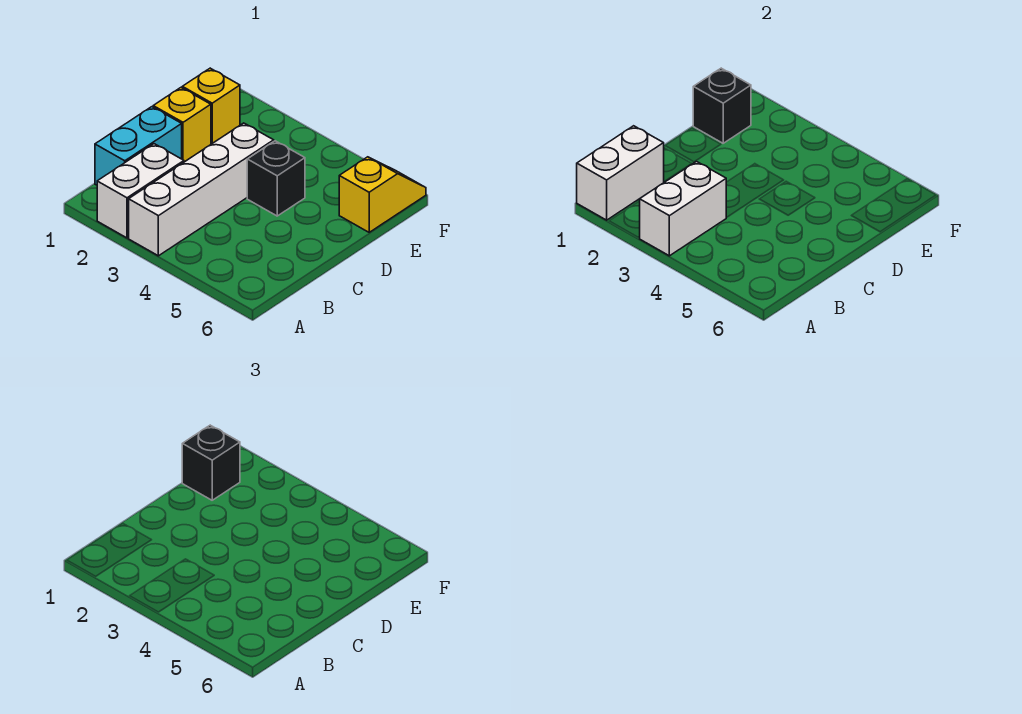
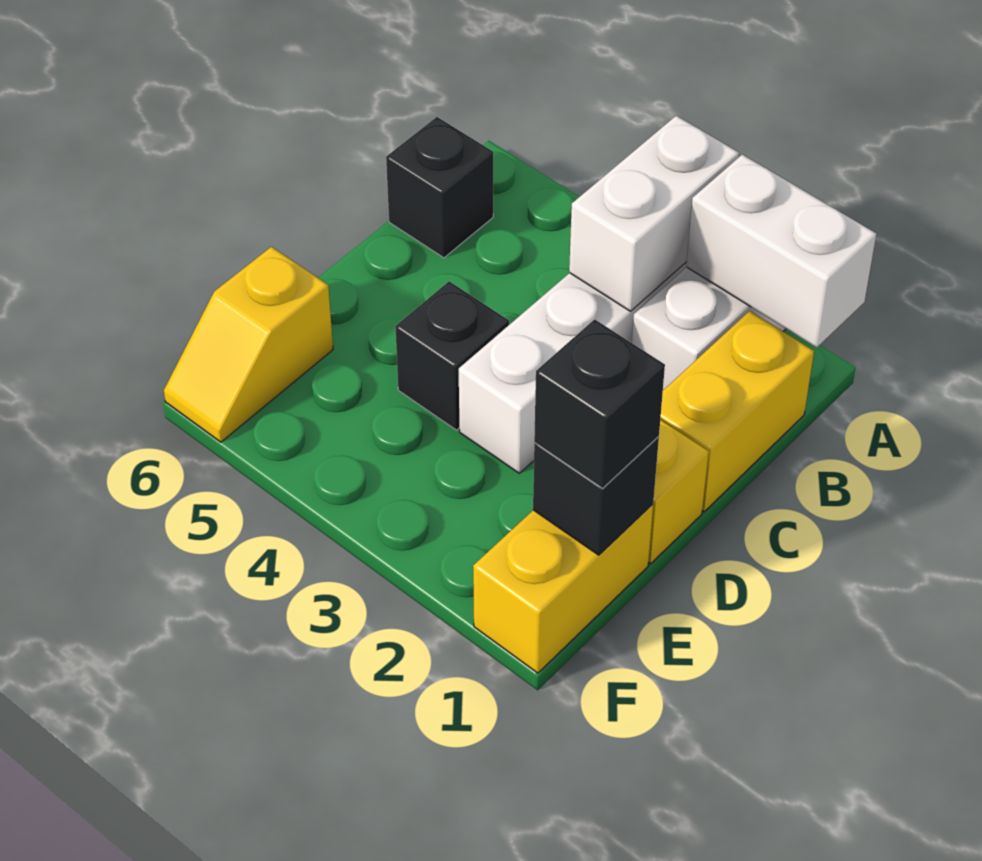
white brick A1:B1 level 2 -> white brick A1:A2 level 2
cyan brick B1:C1 level 1 -> yellow brick B1:C1 level 1
none -> black brick B6 level 1
yellow brick E1 level 1 -> yellow brick E1:F1 level 1

